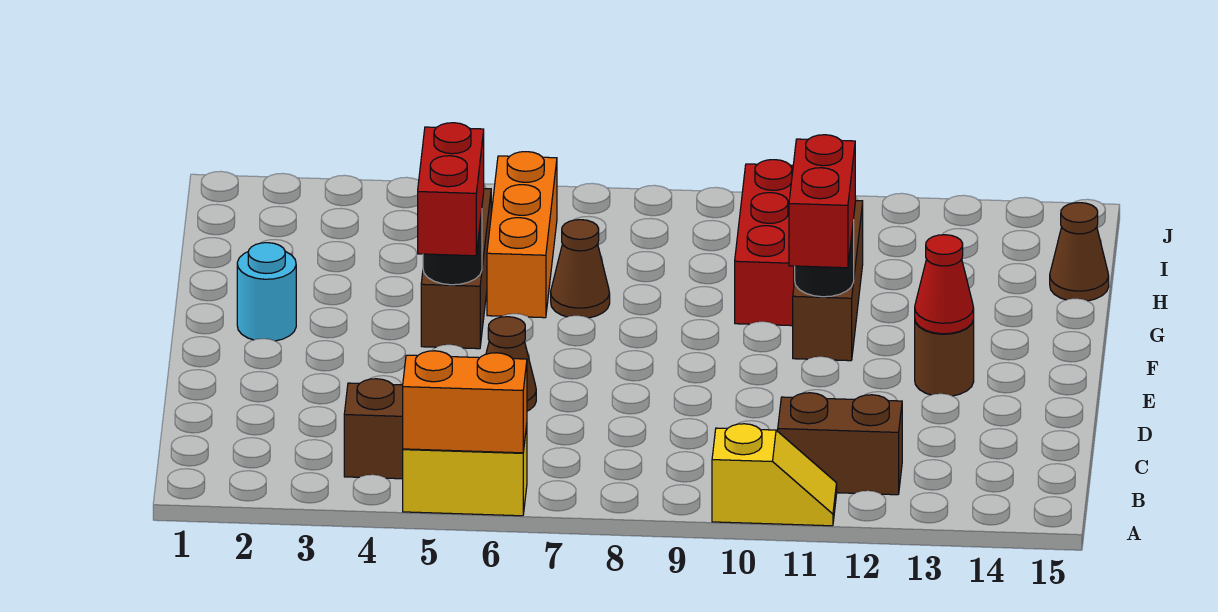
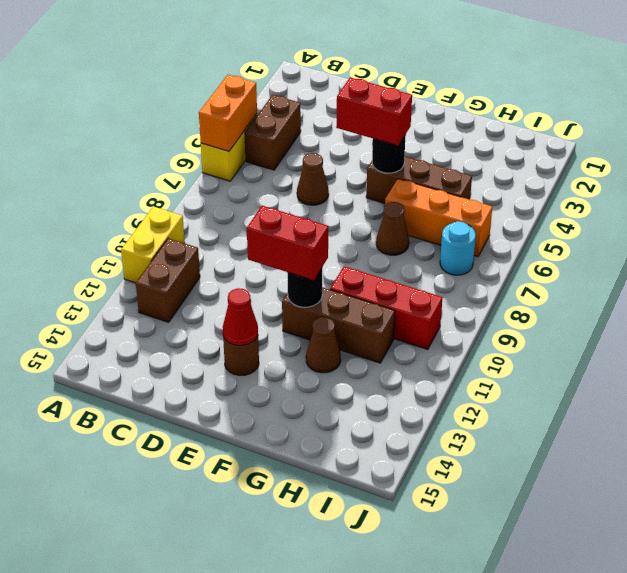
yellow slope A10:A11 level 1 top 10 -> yellow brick A10:A11 level 1
cyan round brick F2 level 1 -> cyan round brick I7 level 1
brown cone H15 level 1 -> brown cone G12 level 1

